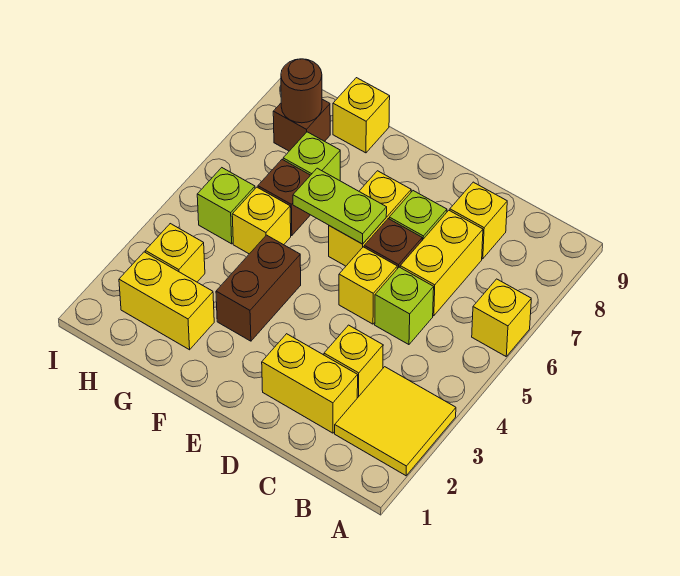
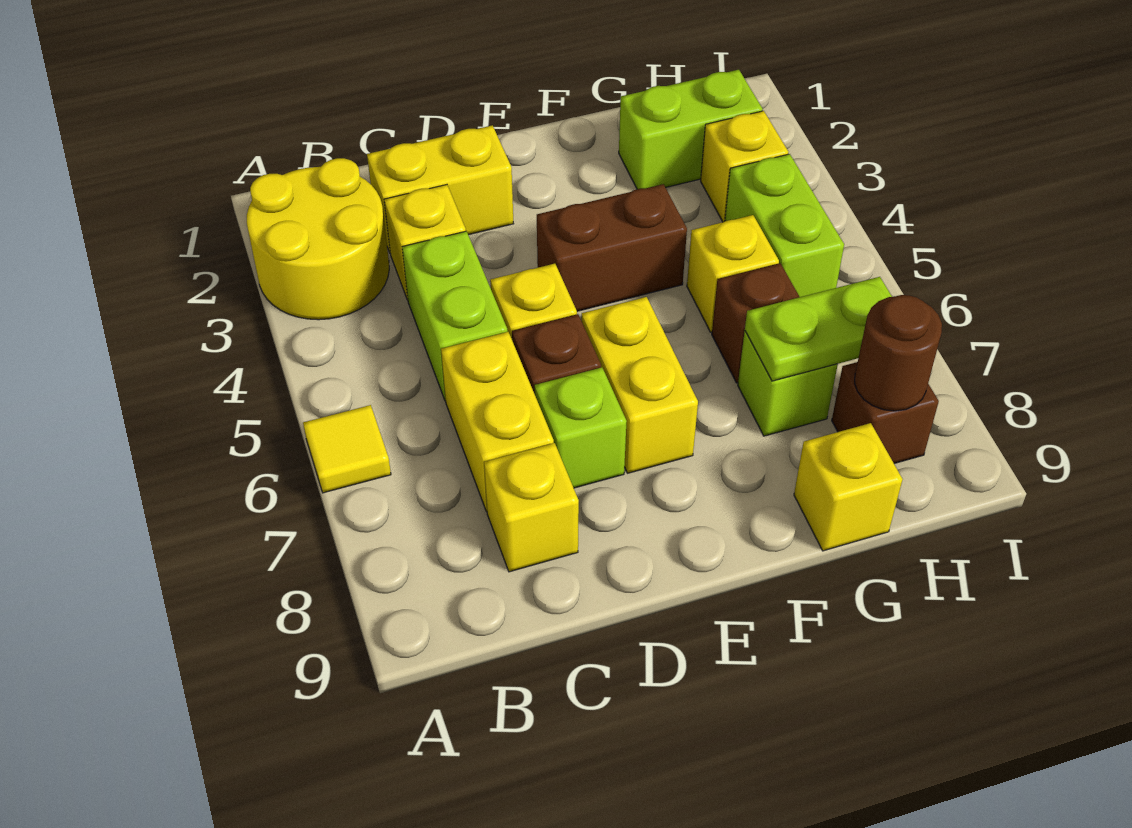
yellow tile A2:B3 level 1 -> yellow round brick A2:B3 level 1
yellow brick A6 level 1 -> yellow tile A6 level 1
lime brick C5 level 1 -> lime brick C4:C5 level 1
lime plate E6:F6 level 2 -> lime plate G7:H7 level 2
brown brick F3:F4 level 1 -> brown brick E4:F4 level 1
yellow brick G2:H2 level 1 -> lime brick G2:H2 level 1
lime brick H5 level 1 -> lime brick H4:H5 level 1

